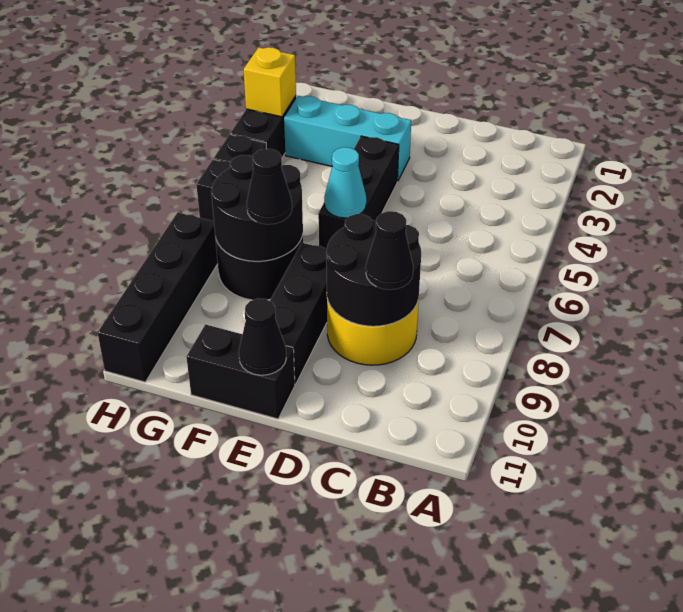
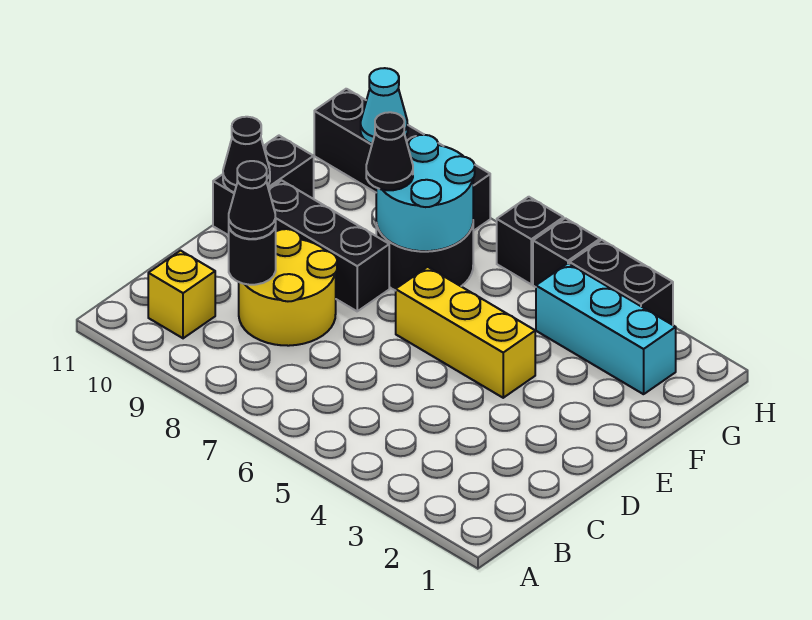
black round brick C8:D9 level 2 -> black round brick C9 level 2
cyan brick E3:G3 level 1 -> cyan brick G2:G4 level 1
black brick E4:E6 level 1 -> yellow brick E4:E6 level 1
cyan cone E6 level 2 -> cyan cone H10 level 2
black round brick F7:G8 level 2 -> cyan round brick F7:G8 level 2
yellow brick H3 level 2 -> yellow brick B10 level 1

